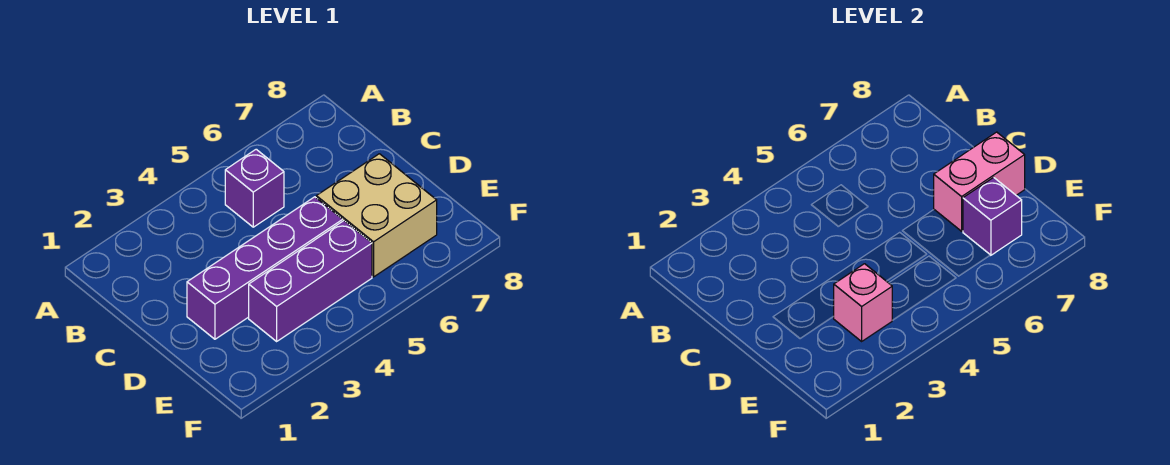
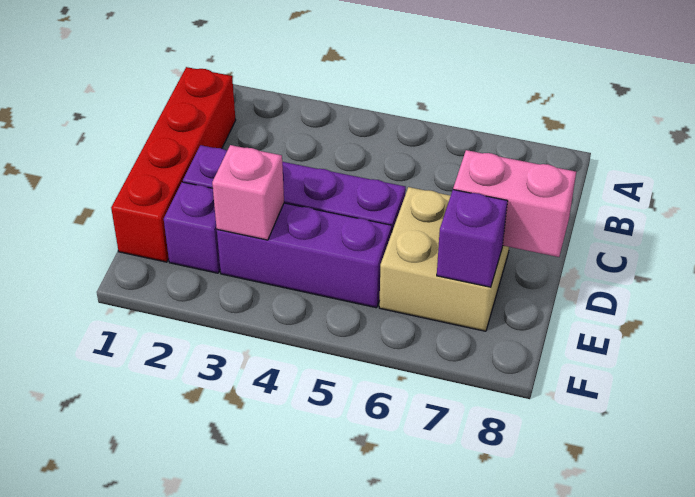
none -> red brick B1:E1 level 1
purple brick B5 level 1 -> purple brick E2 level 1

